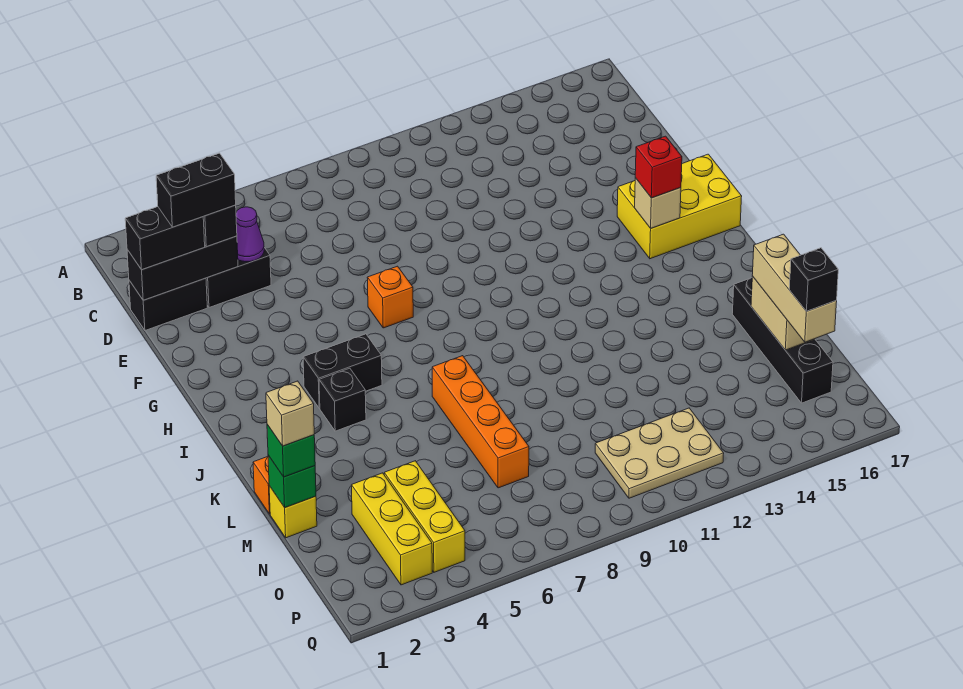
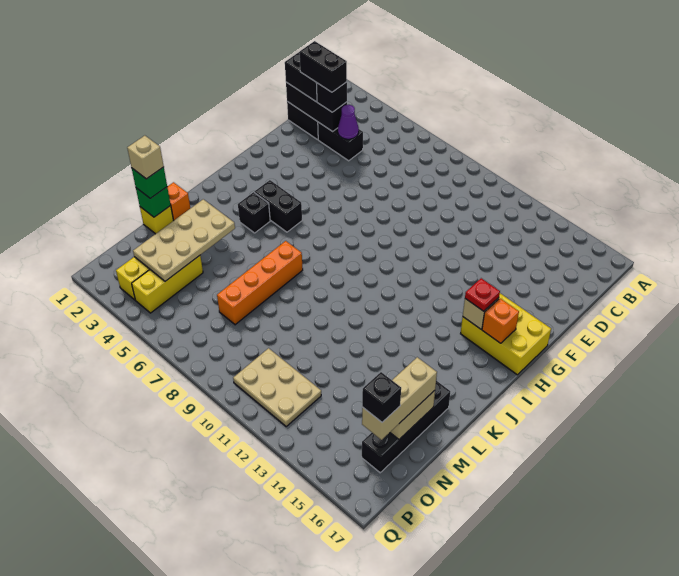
orange brick G7 level 1 -> orange brick H16 level 2
red brick H15 level 3 -> red plate H15 level 3
none -> tan plate L3:O4 level 2

